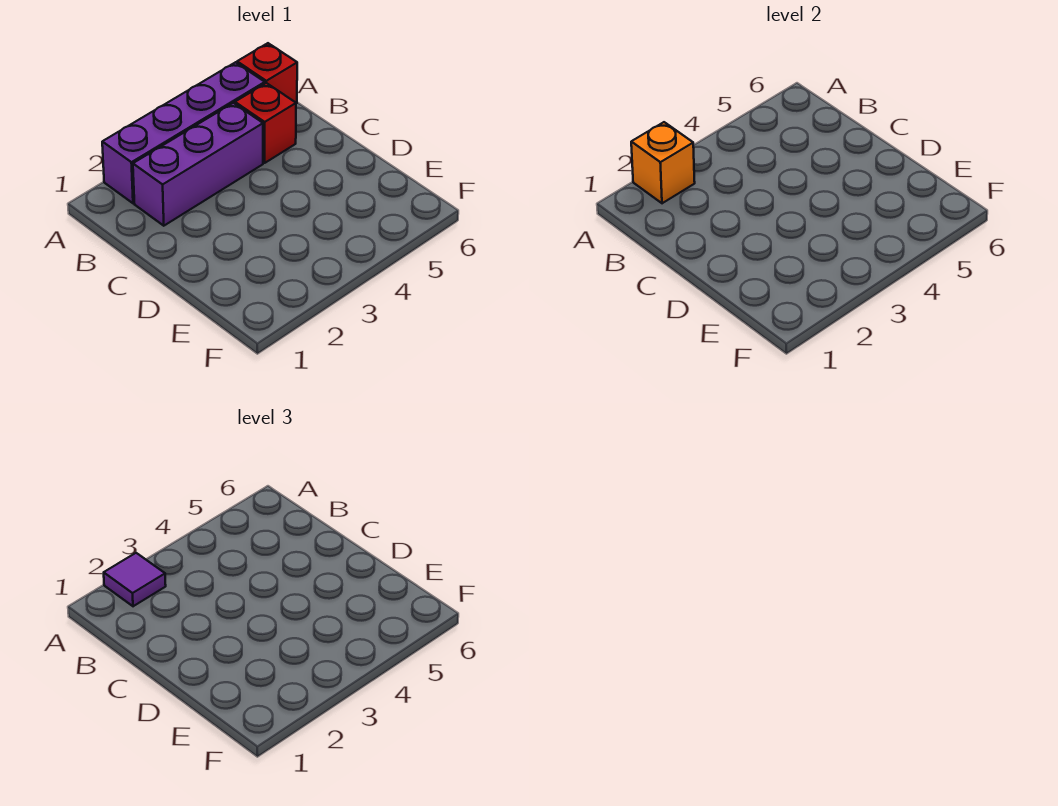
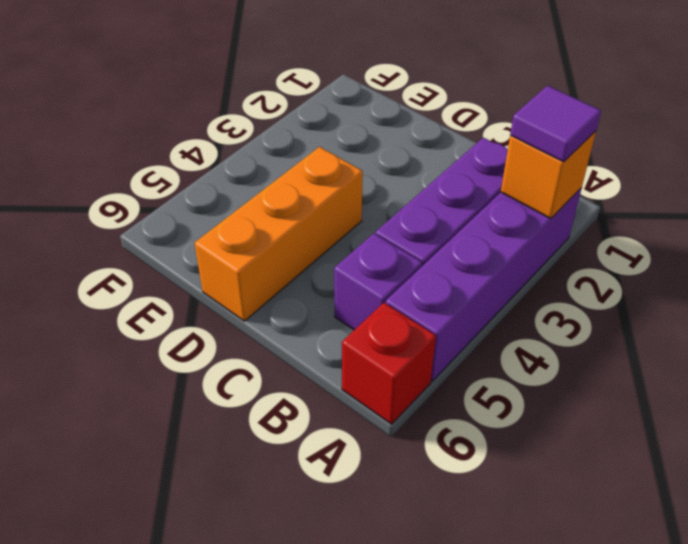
red brick B5 level 1 -> purple brick B5 level 1
none -> orange brick D4:D6 level 1

